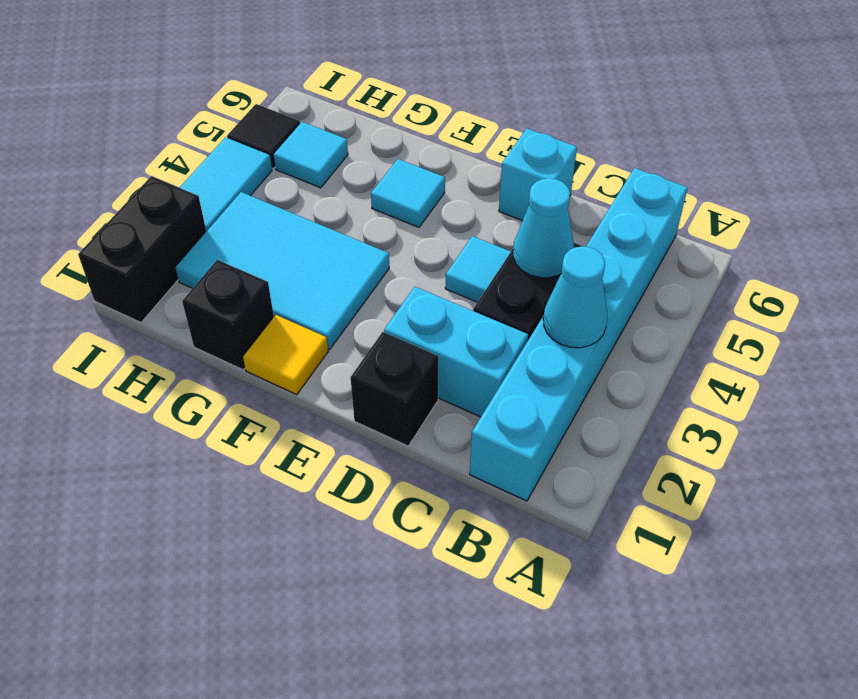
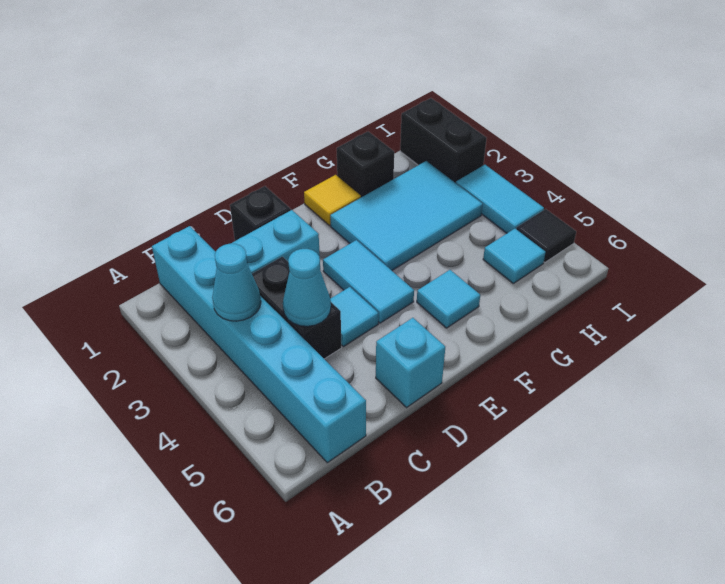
none -> cyan tile E3:E4 level 1

